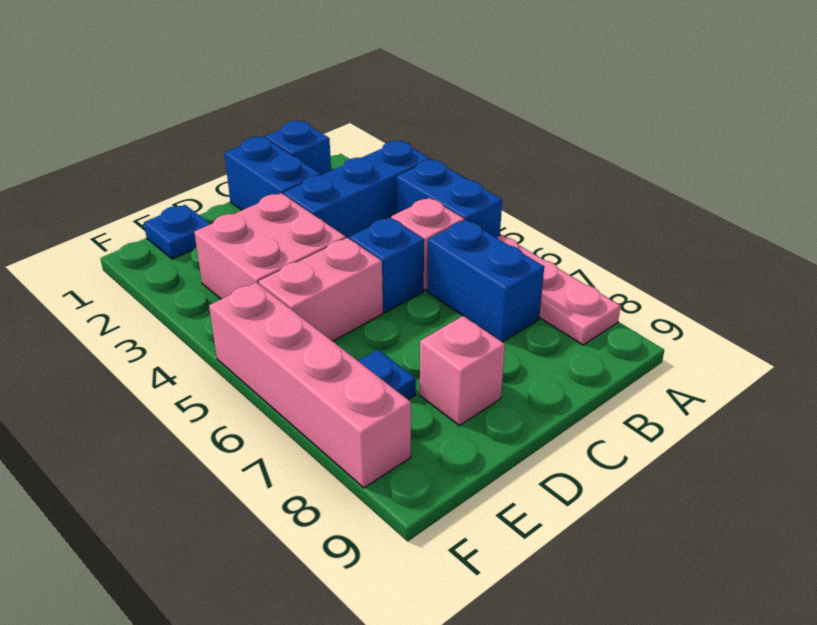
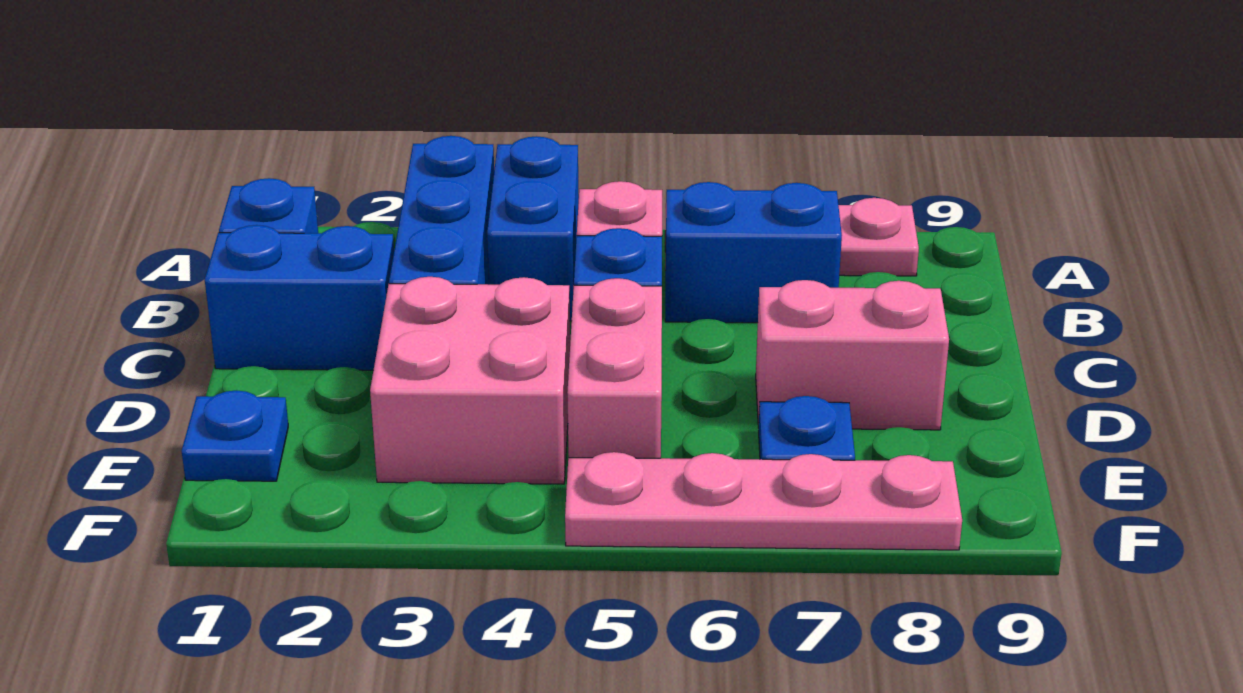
blue brick A4:A5 level 1 -> blue brick A4:B4 level 1
pink brick D8 level 1 -> pink brick D7:D8 level 1
pink brick F5:F8 level 1 -> pink plate F5:F8 level 1

